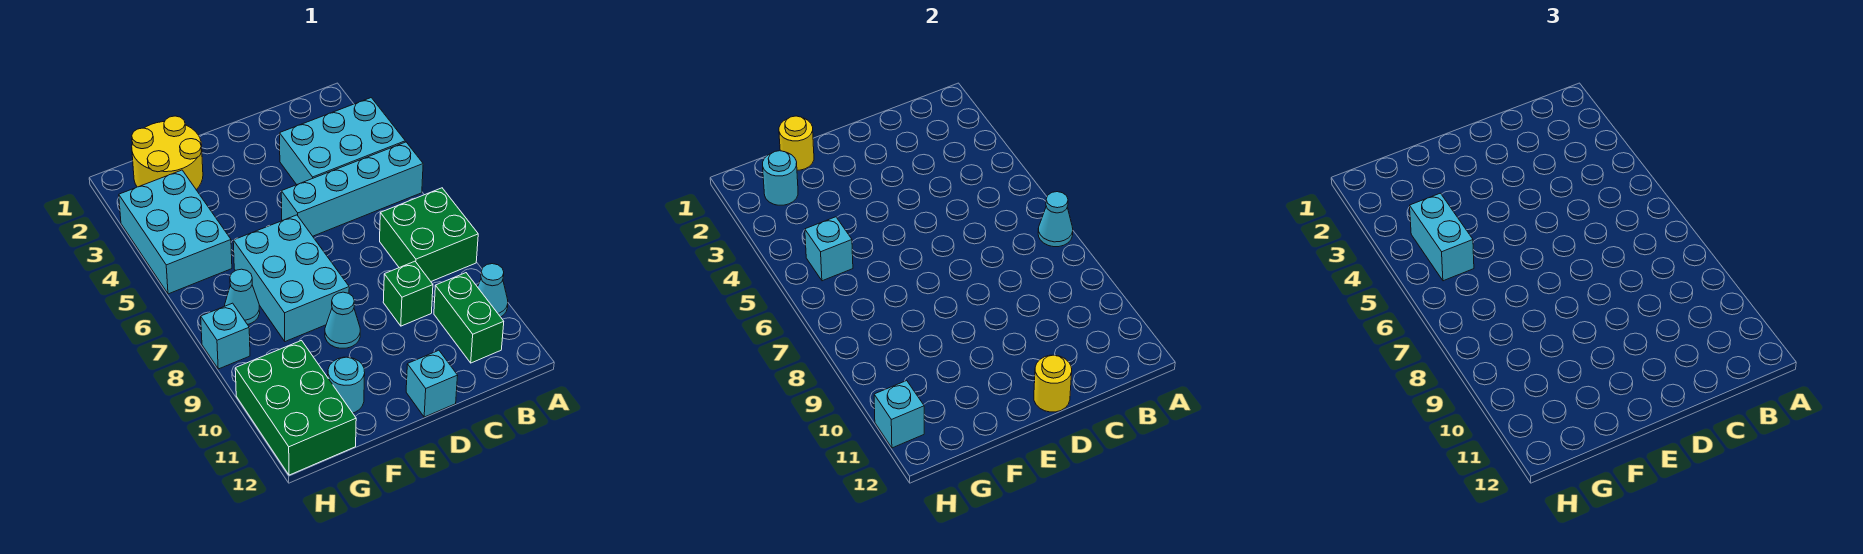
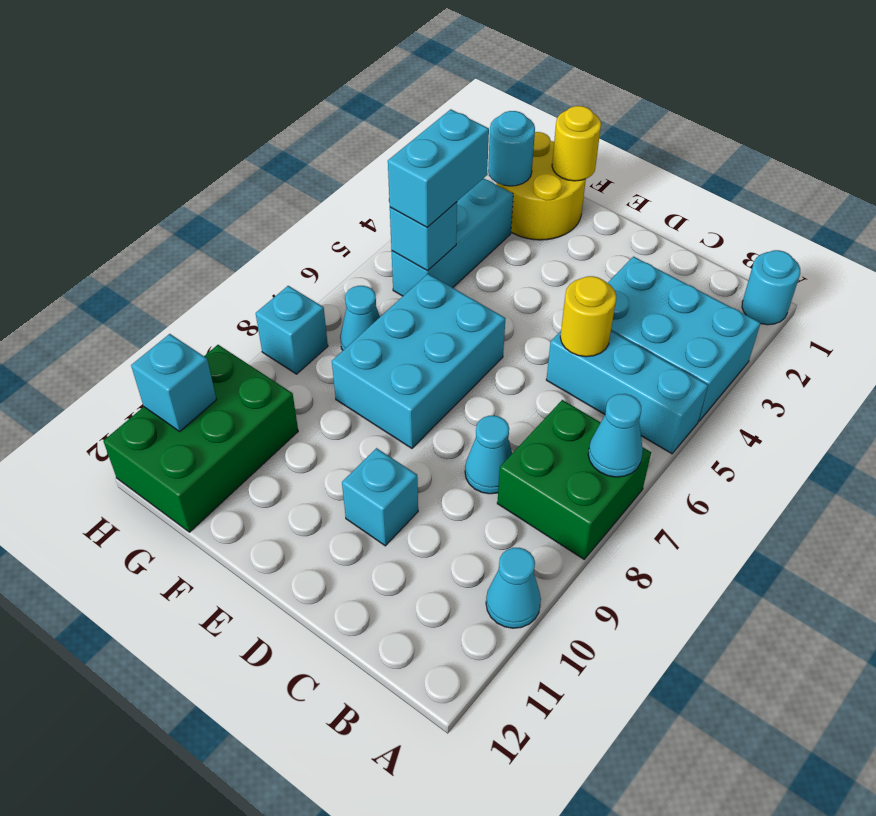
cyan brick A5:D5 level 1 -> cyan brick A5:C5 level 1
green brick B10:B11 level 1 -> none
green brick C9 level 1 -> none
cyan brick D12 level 1 -> cyan brick D10 level 1
yellow round brick D12 level 2 -> yellow round brick C5 level 2
cyan cone E9 level 1 -> cyan cone C8 level 1
cyan round brick F11 level 1 -> cyan round brick A1 level 1
cyan brick G3:H5 level 1 -> cyan brick G3:G5 level 1

